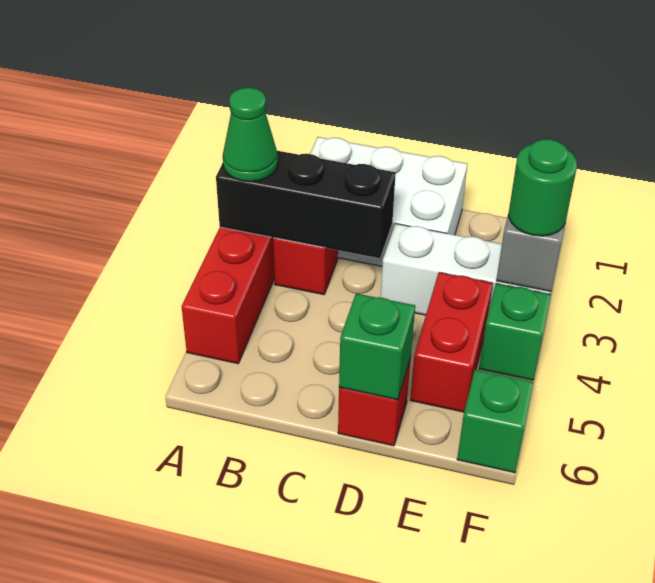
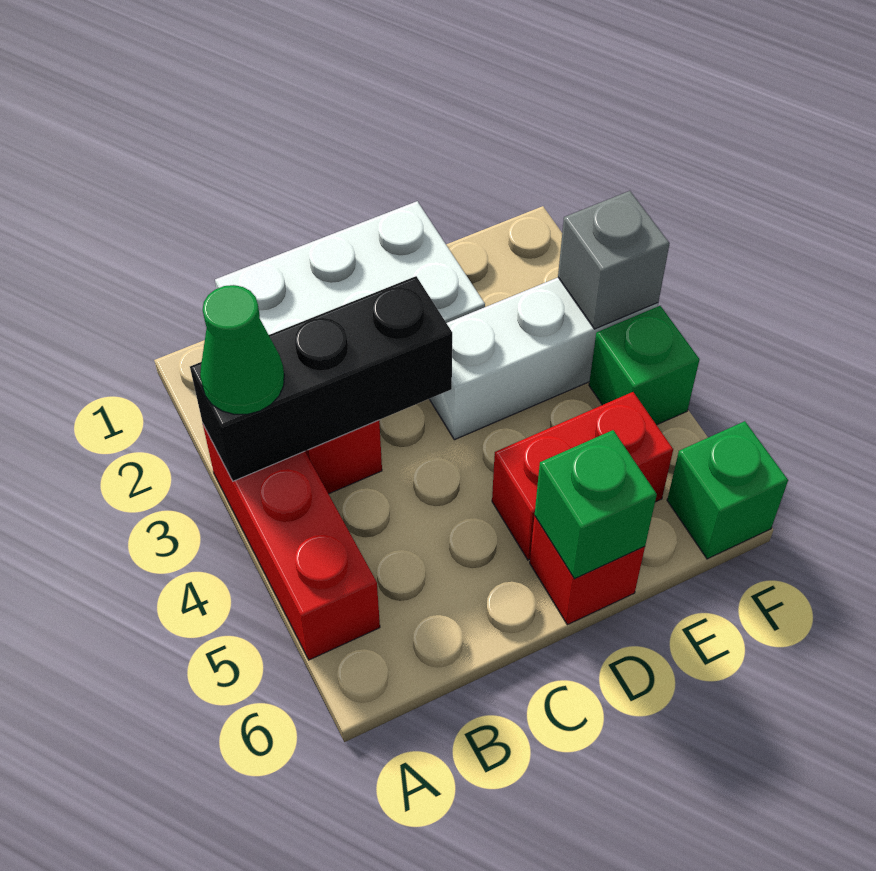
red brick E4:E5 level 1 -> red brick D5:E5 level 1
green round brick F3 level 3 -> none

